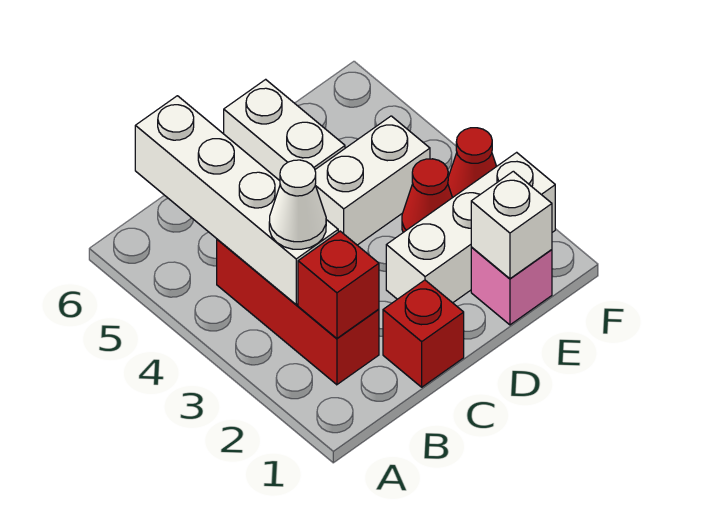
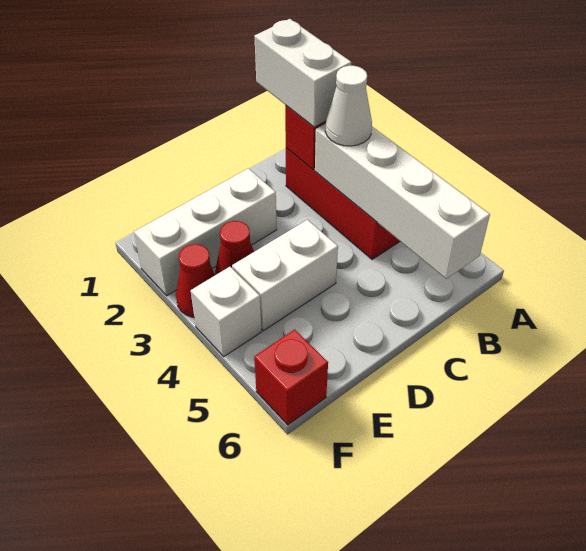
red brick C1 level 1 -> red brick F6 level 1
white brick D5:D6 level 1 -> white brick B1:B2 level 3
pink brick E1 level 1 -> none
white brick E1 level 2 -> white brick F4 level 1

